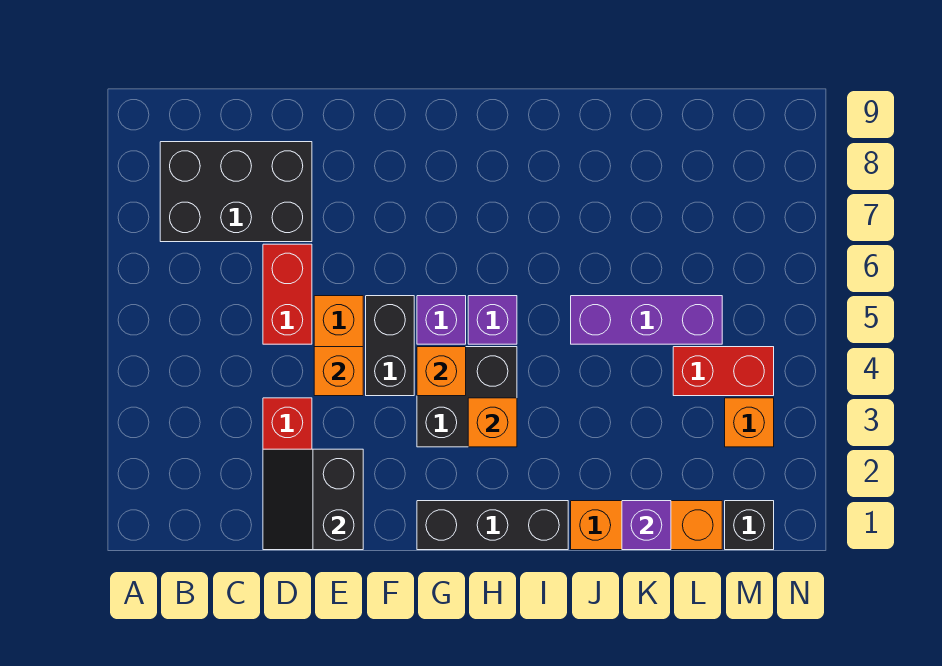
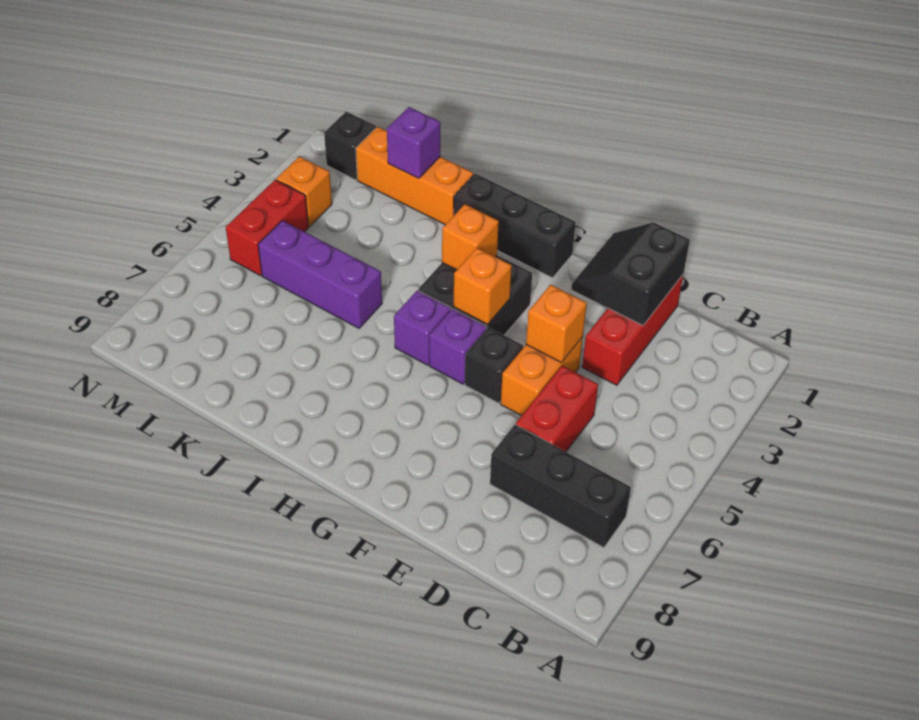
black brick B7:D8 level 1 -> black brick B7:D7 level 1
black slope D1:E2 level 2 top E -> black slope D1:E2 level 2 top D
black brick F4:F5 level 1 -> black brick F5 level 1
red brick L4:M4 level 1 -> red brick M4:M5 level 1

